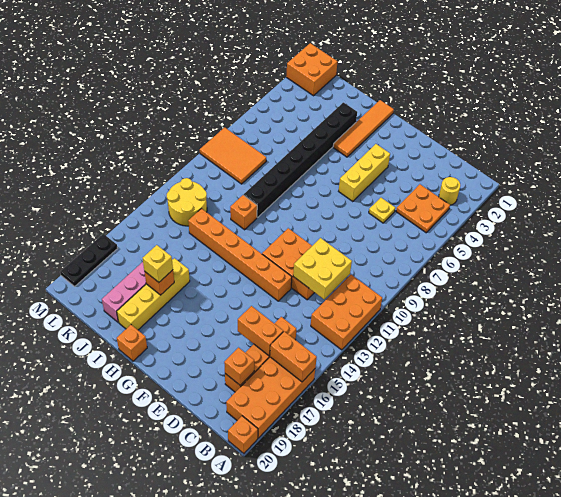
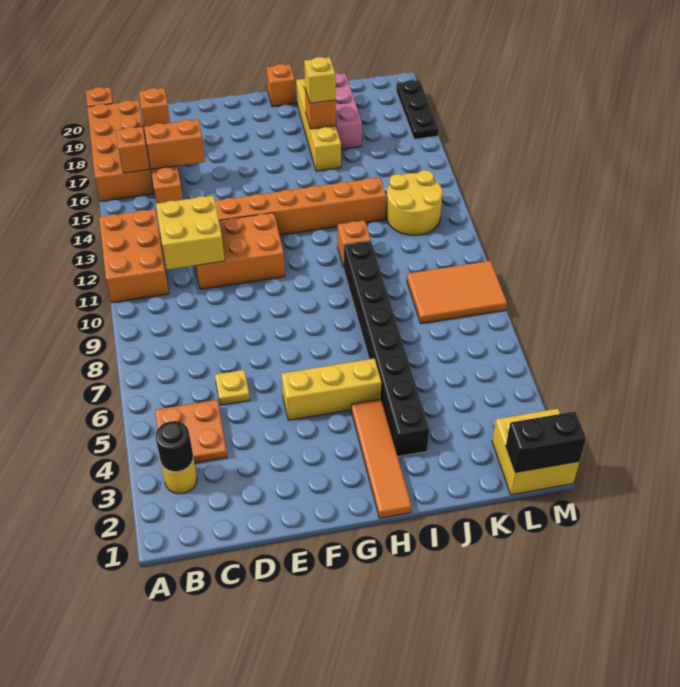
orange brick A16:B16 level 2 -> orange brick B16 level 2
none -> black round brick B3 level 2
yellow brick F4:F6 level 1 -> yellow brick F5:H5 level 1
orange brick L1:M2 level 1 -> yellow brick L1:M2 level 1
none -> black brick L1:M1 level 2

